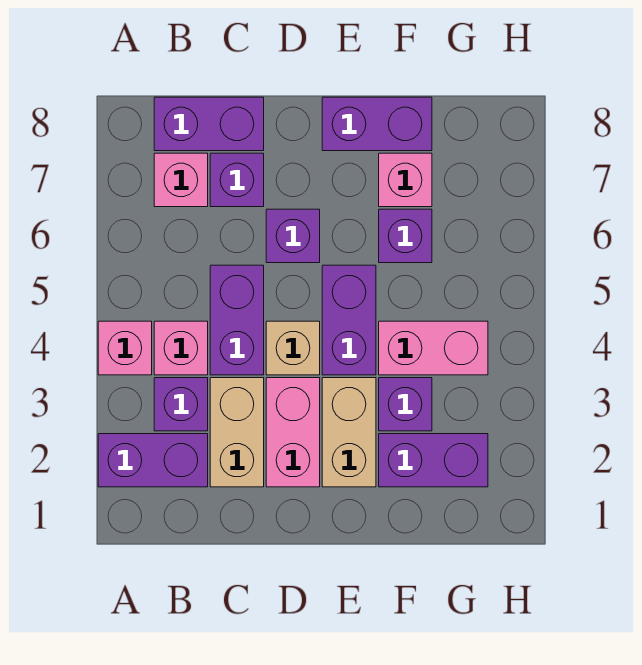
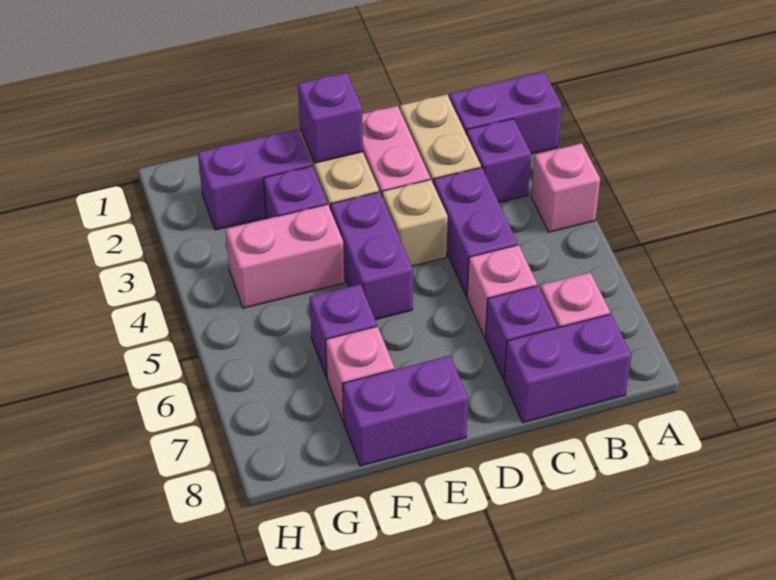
pink brick B4 level 1 -> pink brick C6 level 1
purple brick D6 level 1 -> purple brick E2 level 2

